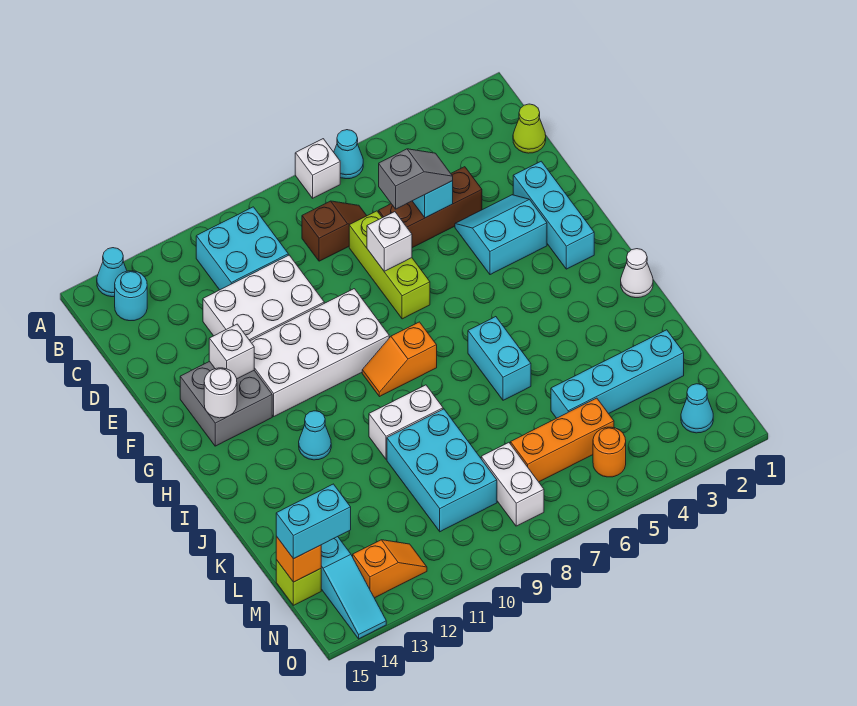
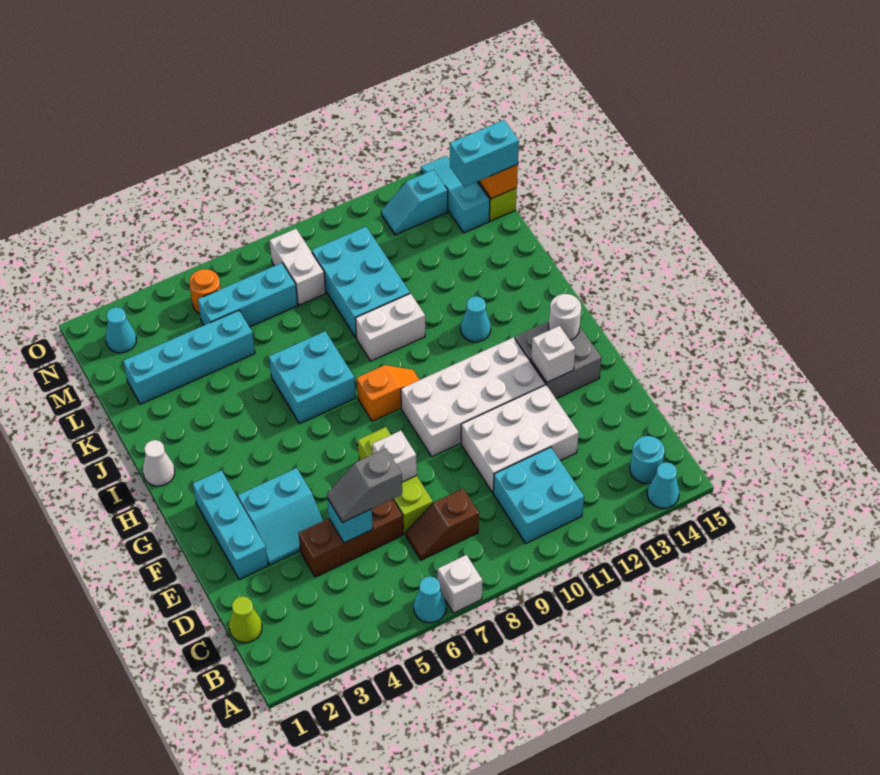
cyan brick I6:J6 level 1 -> cyan brick I6:J7 level 1
orange brick M5:M7 level 1 -> cyan brick M5:M7 level 1
orange slope N12:N13 level 1 top 13 -> cyan slope N12:N13 level 1 top 13

